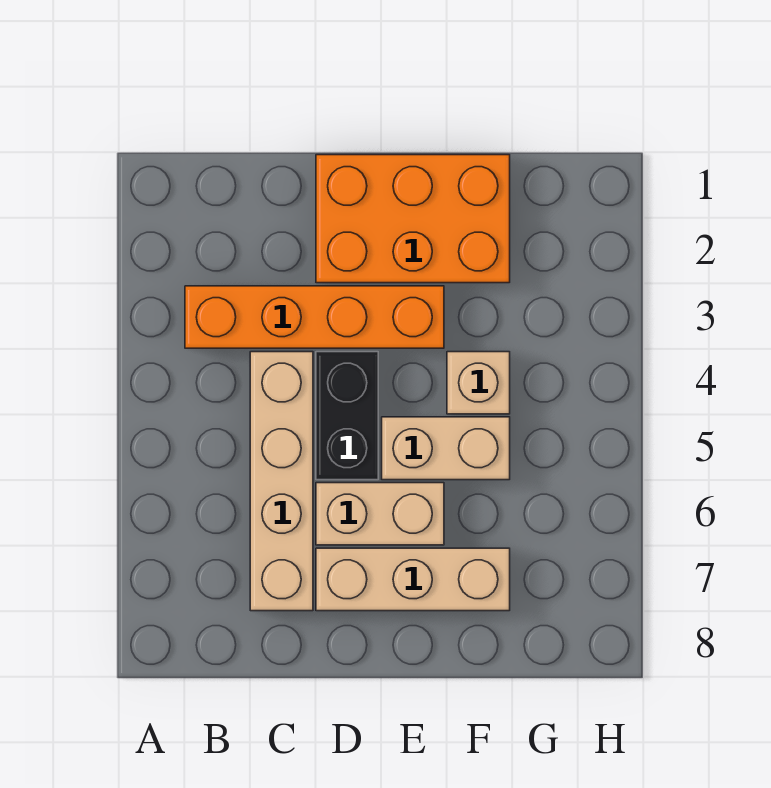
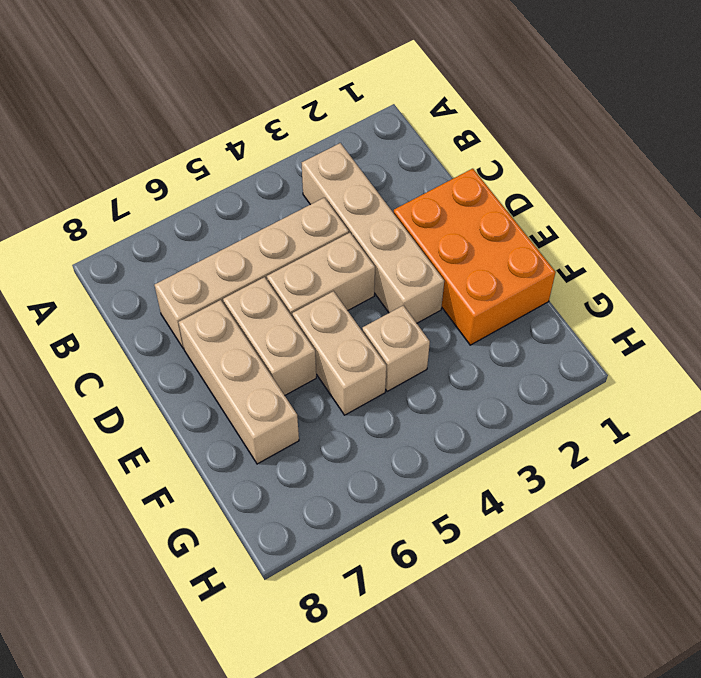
orange brick B3:E3 level 1 -> tan brick B3:E3 level 1
black brick D4:D5 level 1 -> tan brick D4:D5 level 1

